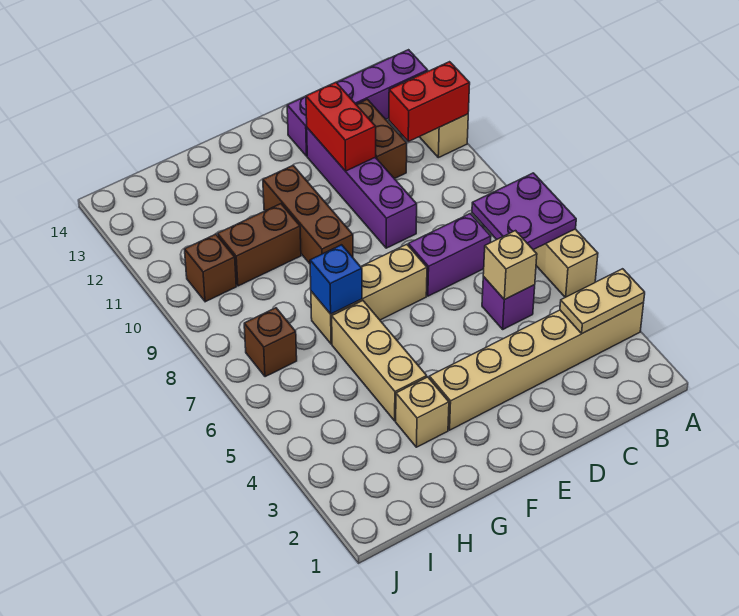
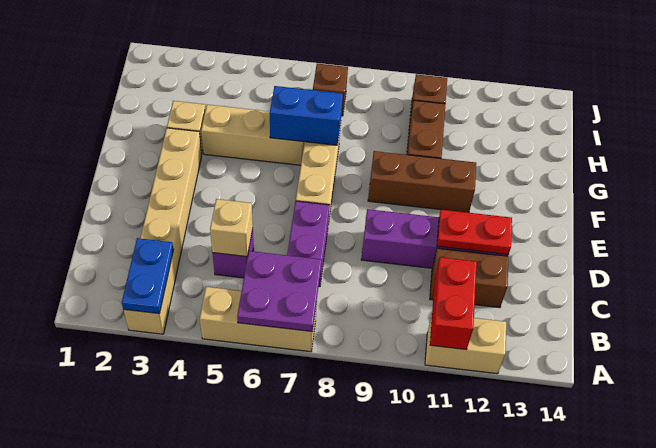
tan plate A3:B3 level 2 -> blue plate A3:B3 level 2
purple brick A13:D13 level 1 -> none
red brick D11:D12 level 2 -> red plate D11:D12 level 2
blue brick G7 level 2 -> blue brick G6:G7 level 2

